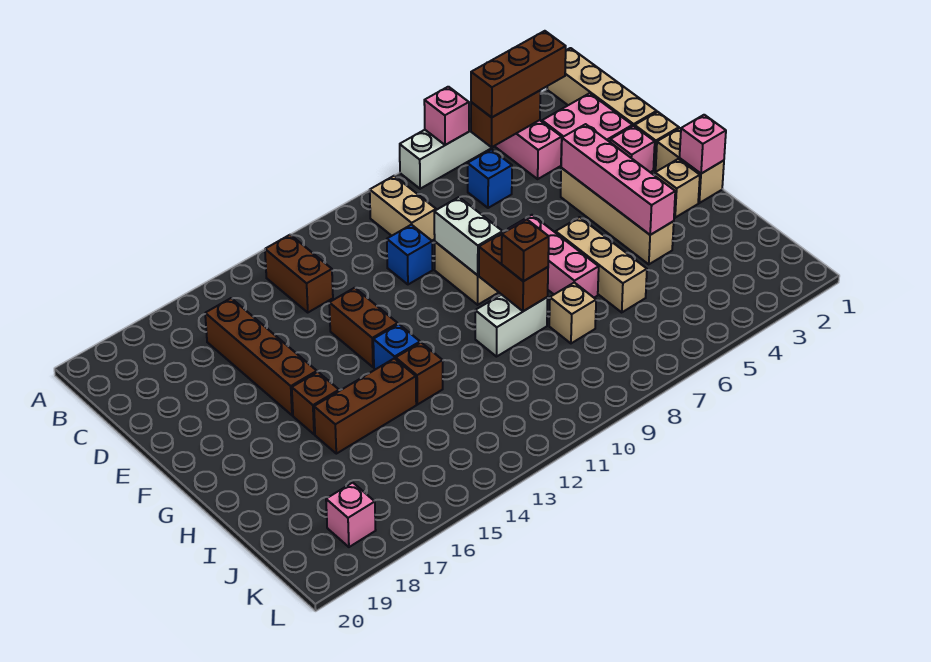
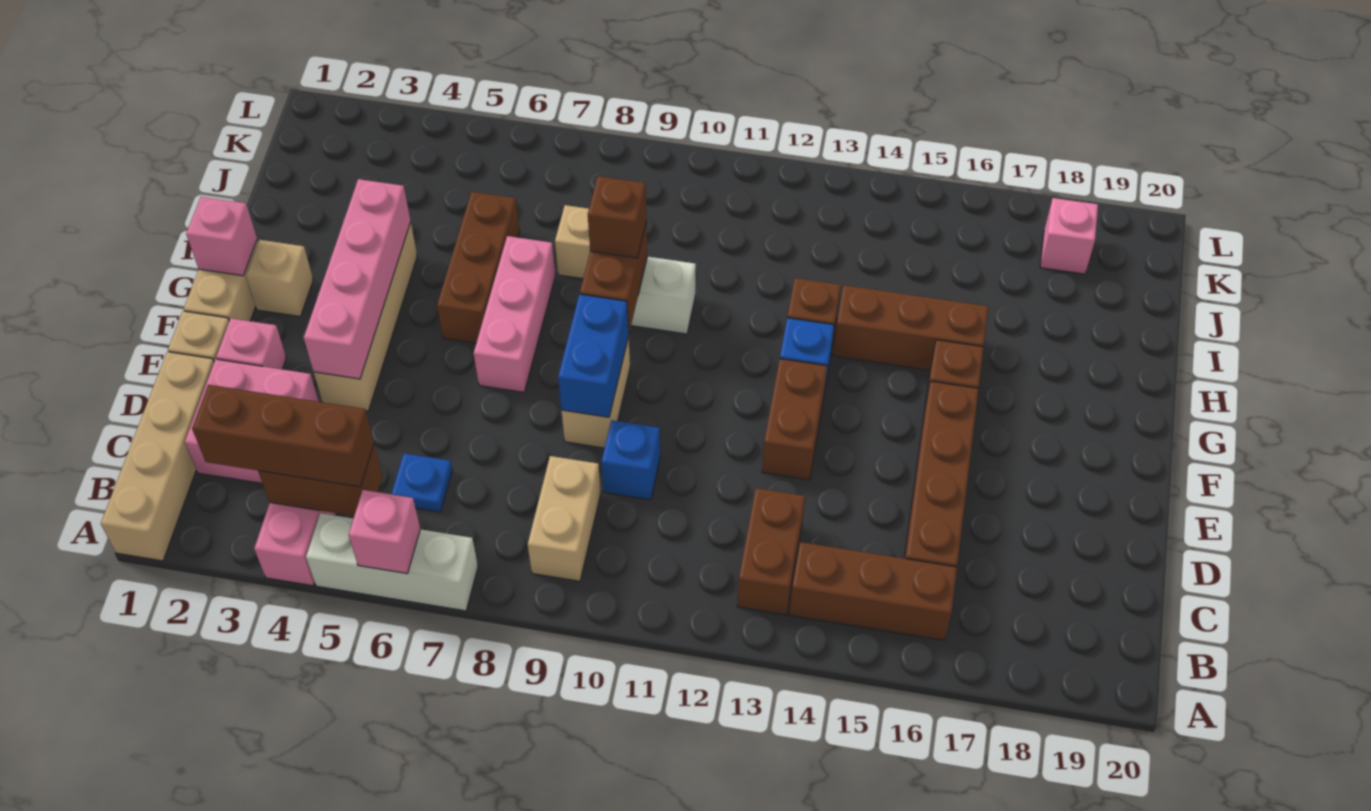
none -> brown brick B14:B16 level 1
blue brick C6 level 1 -> blue plate C6 level 1
white brick E9:F9 level 2 -> blue brick E9:F9 level 2
tan brick G6:I6 level 1 -> brown brick G6:I6 level 1

